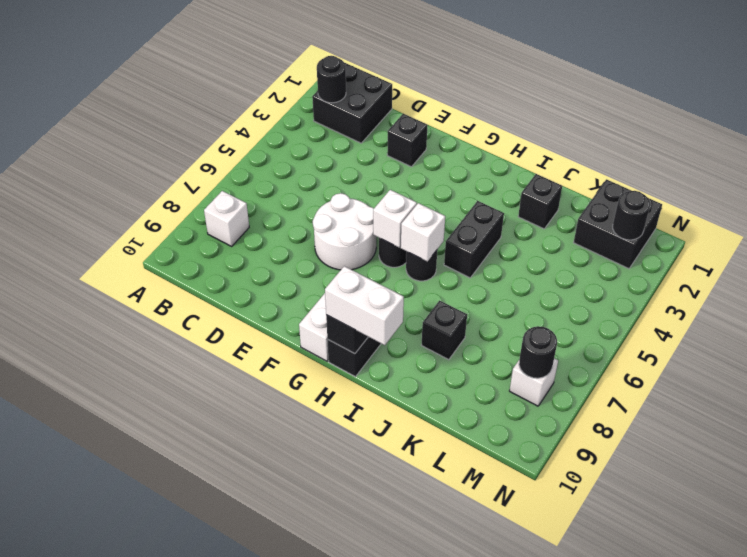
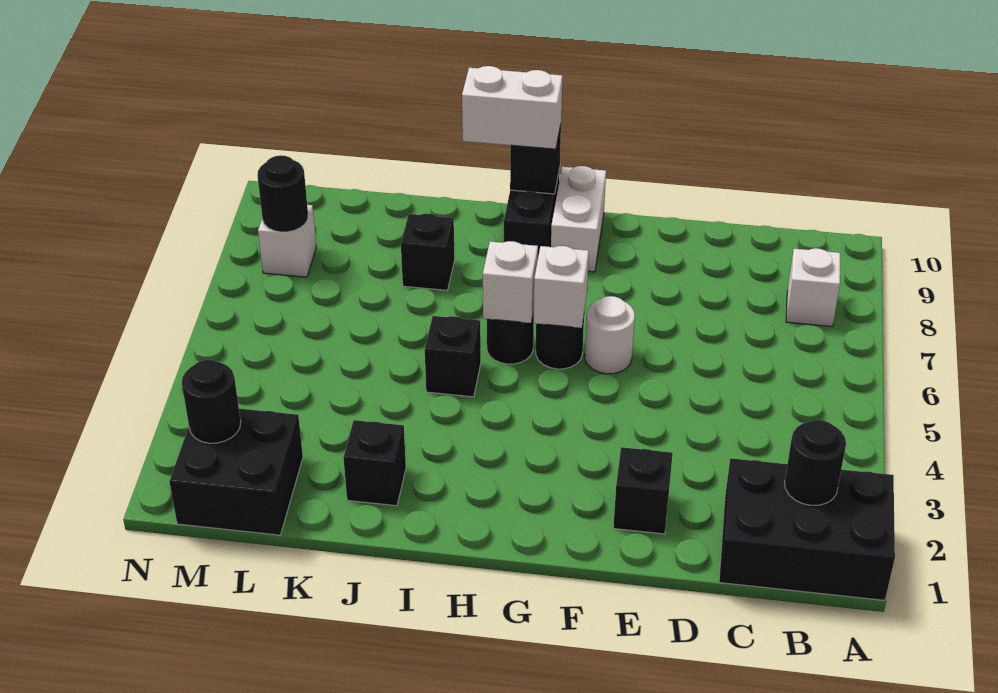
black brick B1:C2 level 1 -> black brick A1:C2 level 1
white round brick E6:F7 level 1 -> white round brick F6 level 1
black brick I4:I5 level 1 -> black brick I5 level 1

